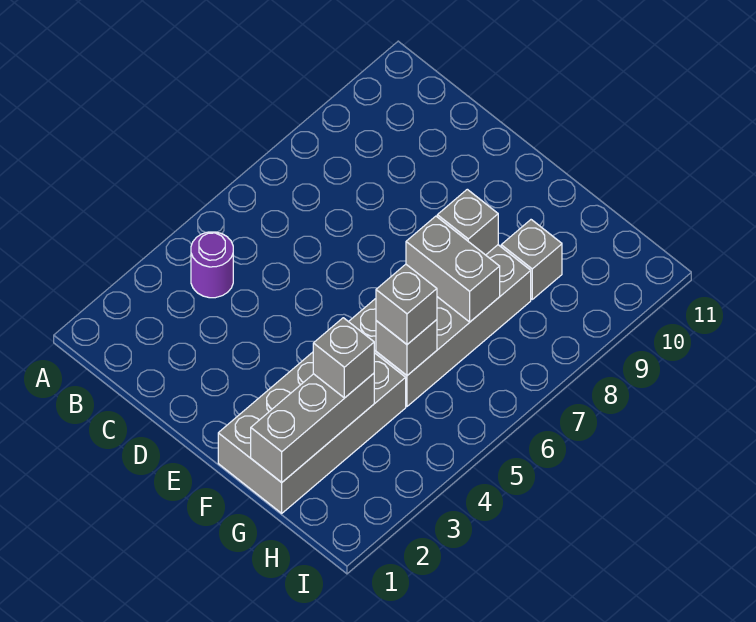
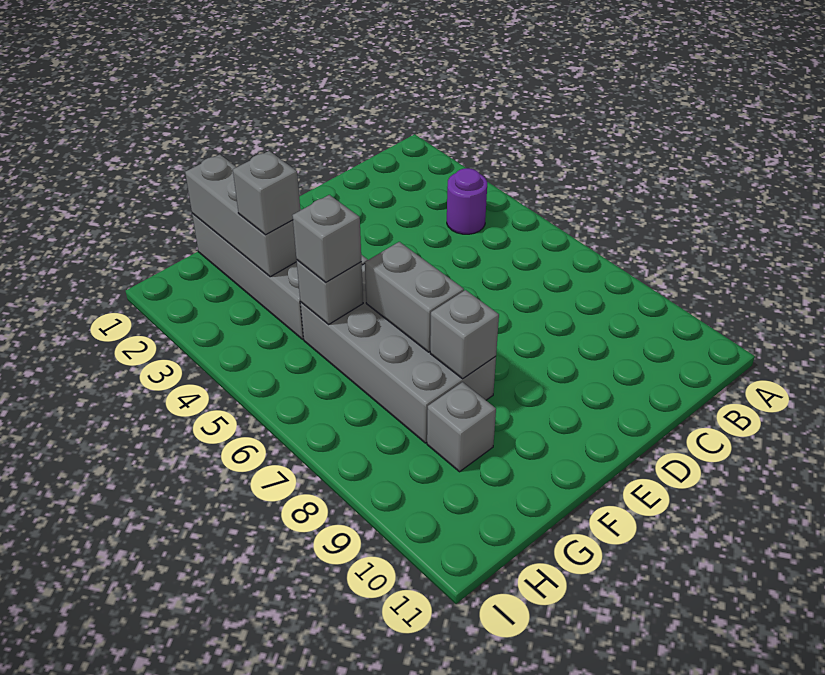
grey brick F7:G7 level 2 -> grey brick F6:F7 level 2

